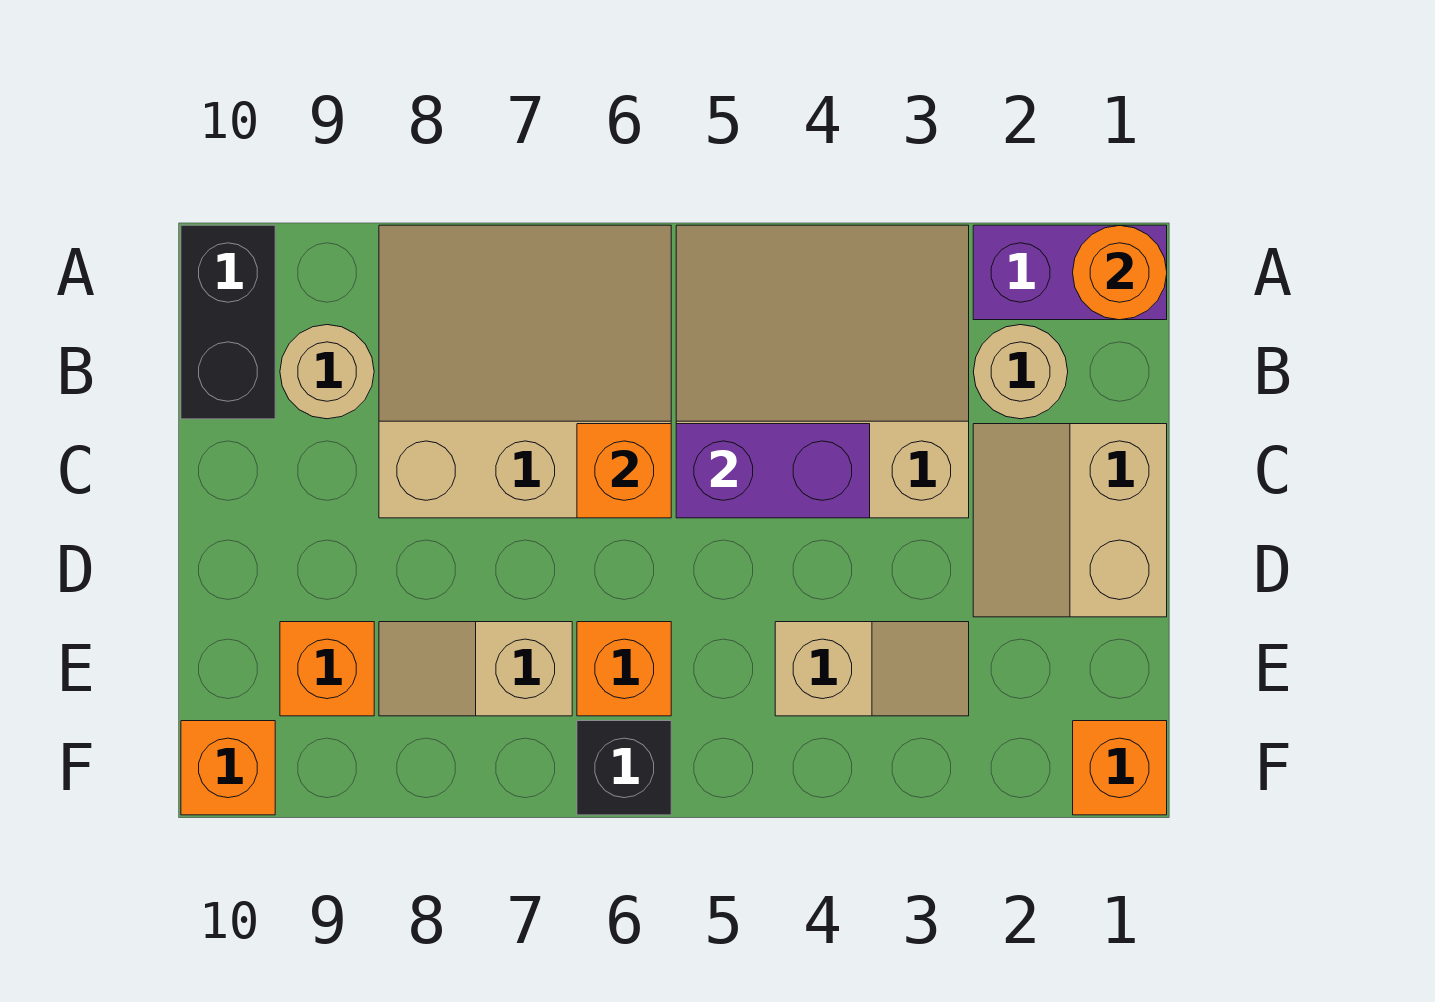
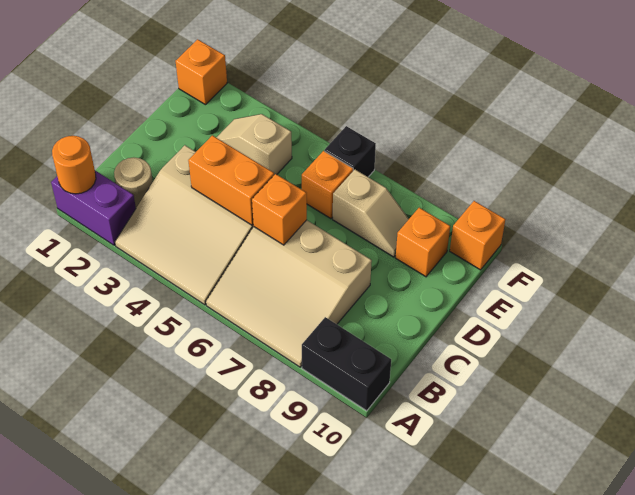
black brick A10:B10 level 1 -> black brick A9:A10 level 1
tan round brick B9 level 1 -> none
tan slope C1:D2 level 1 top 1 -> none
purple brick C4:C5 level 2 -> orange brick C4:C5 level 2

